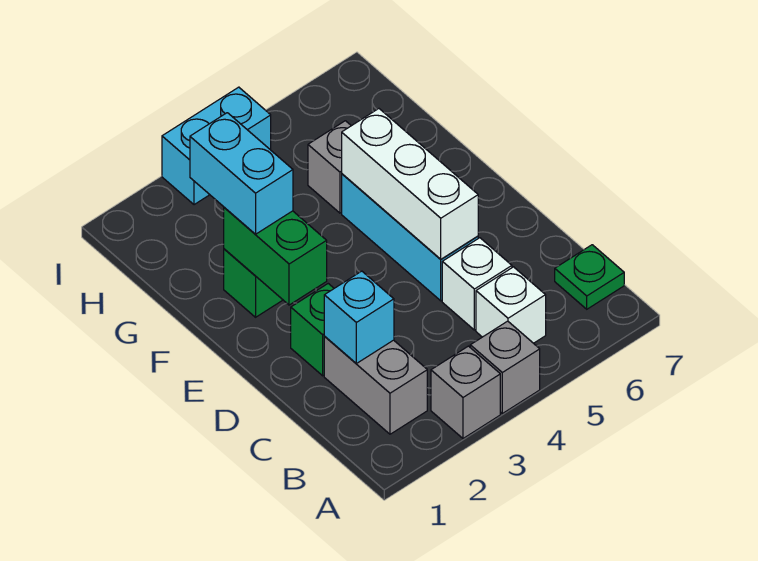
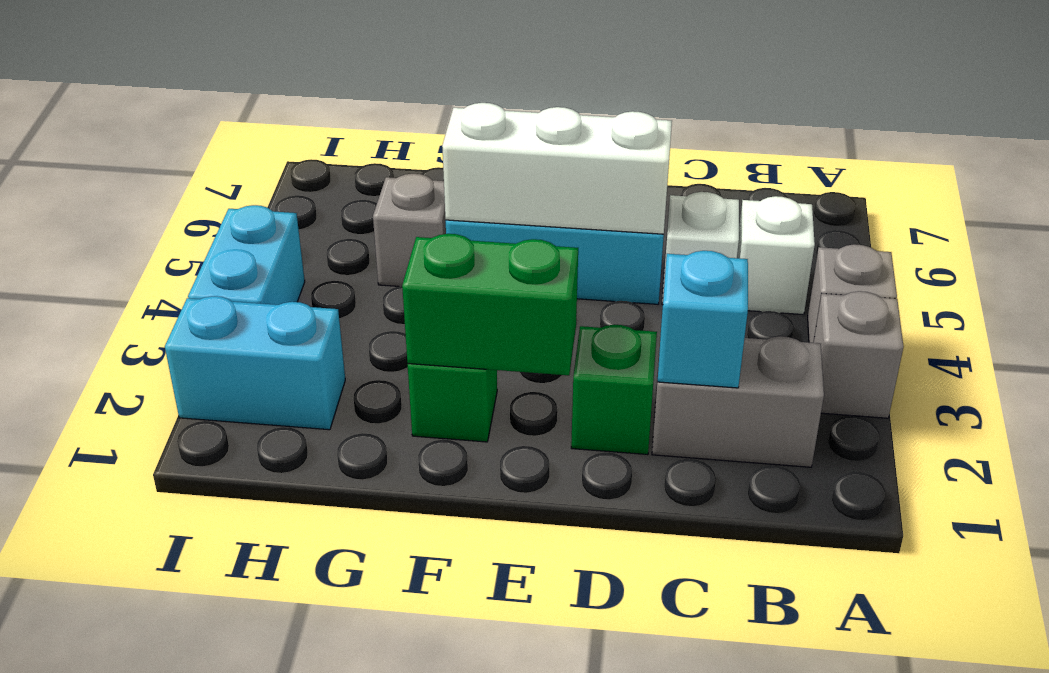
green plate B7 level 1 -> none
cyan brick F2:G2 level 3 -> cyan brick H2:I2 level 1

